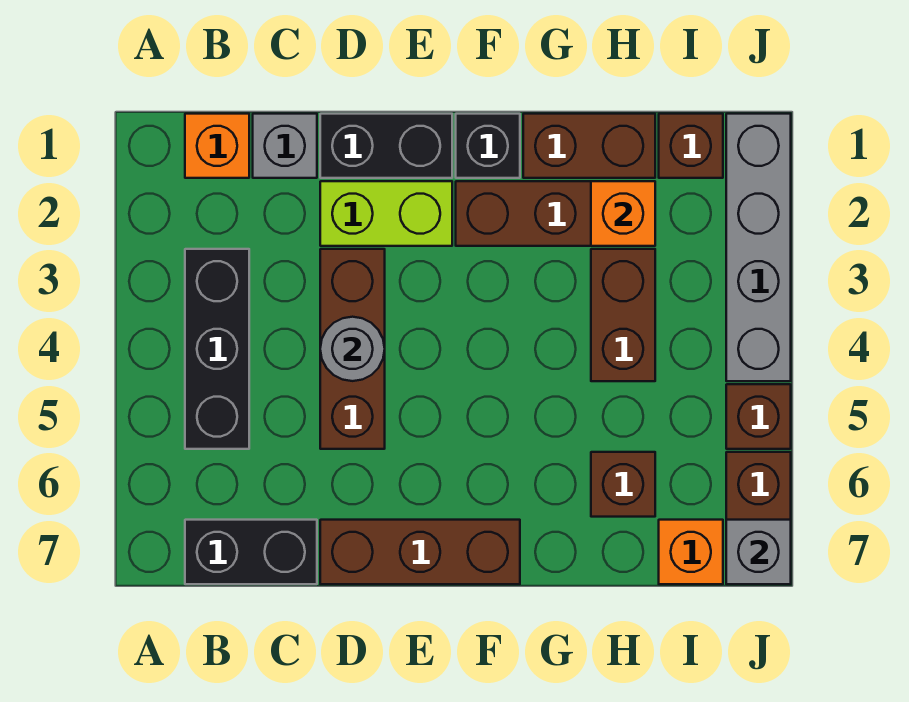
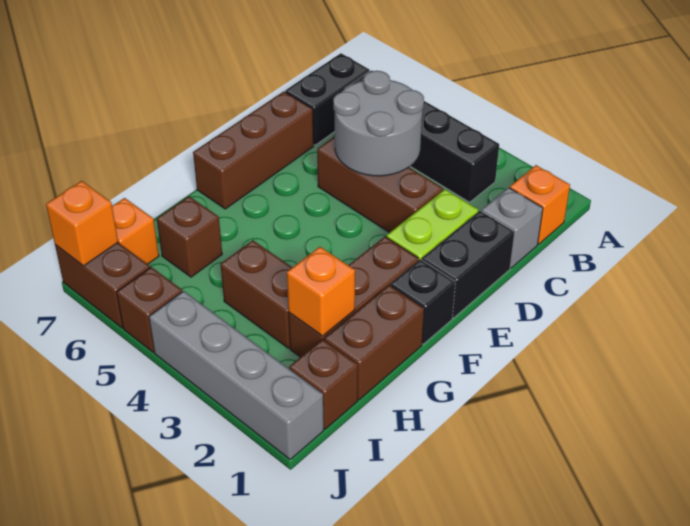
black brick B3:B5 level 1 -> black brick B3:B6 level 1
grey round brick D4 level 2 -> grey round brick C4:D5 level 2
grey brick J7 level 2 -> orange brick J7 level 2

